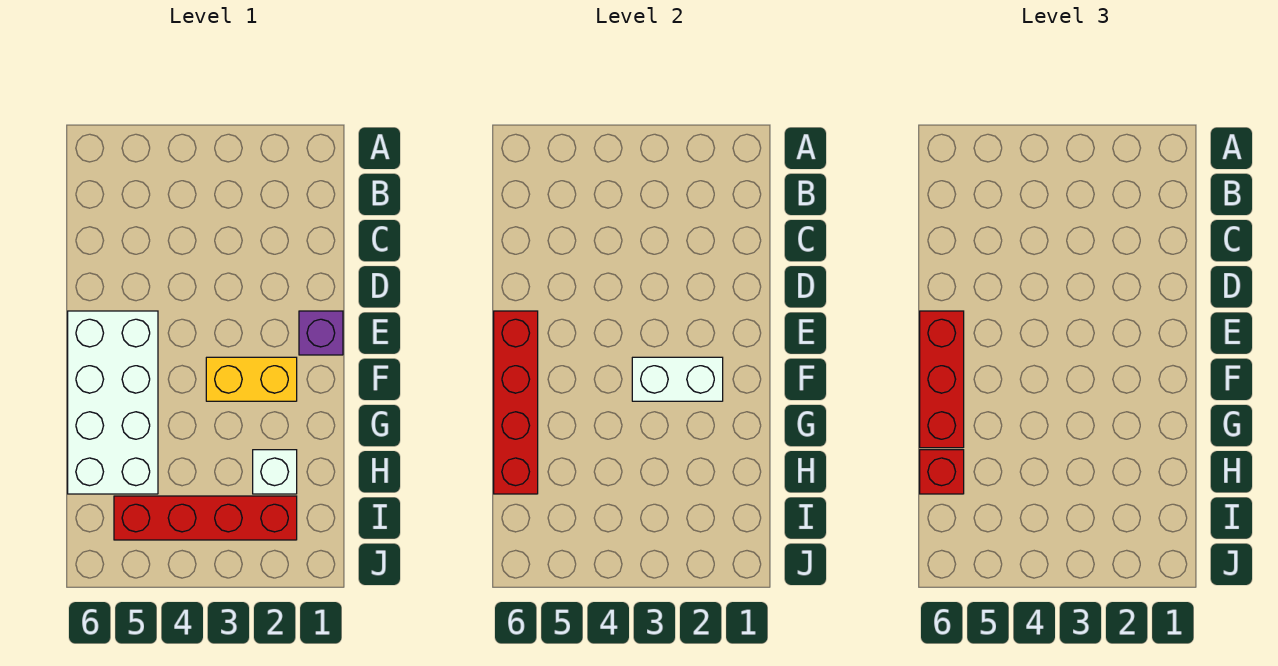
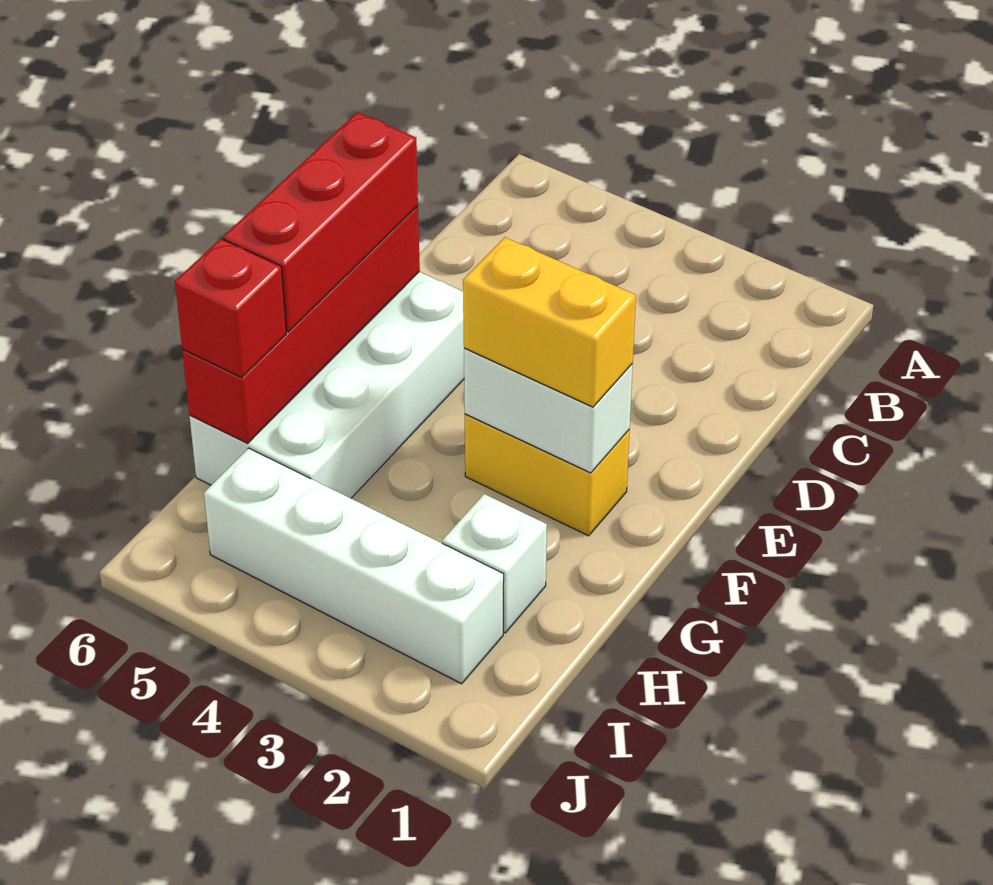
purple brick E1 level 1 -> none
none -> yellow brick F2:F3 level 3
red brick I2:I5 level 1 -> white brick I2:I5 level 1

